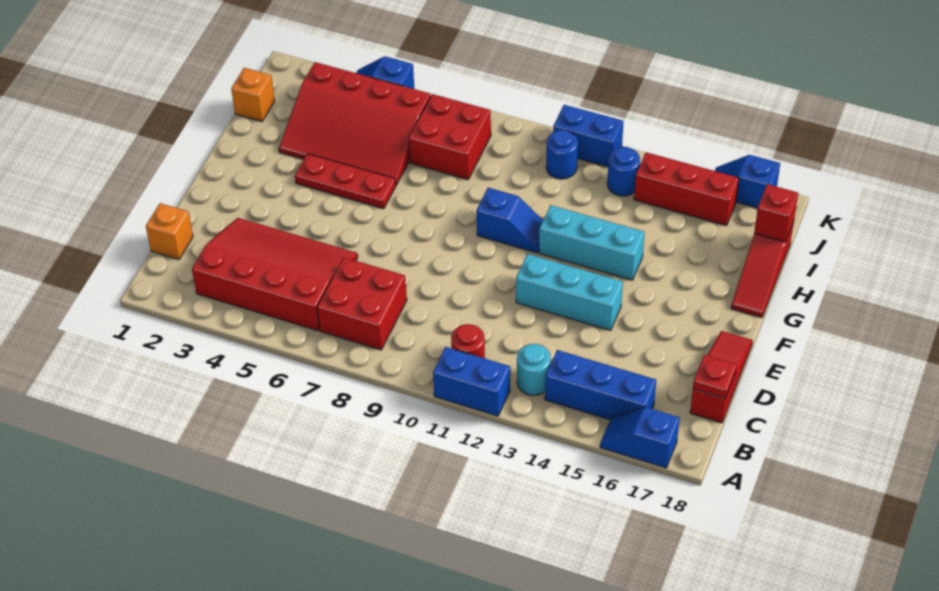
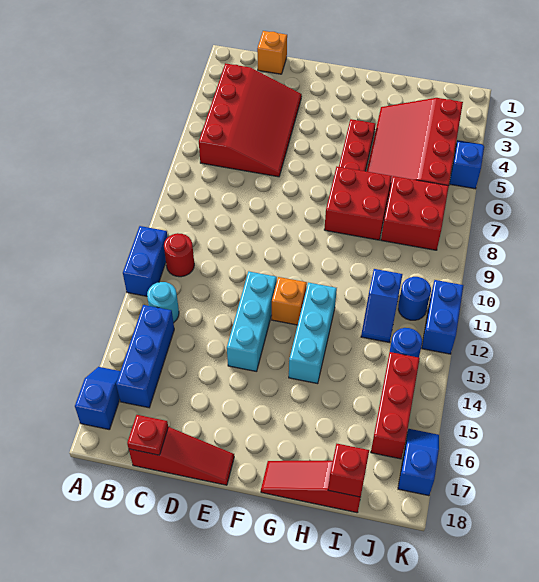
red brick B7:C8 level 1 -> red brick G7:H8 level 1
blue slope G10:G11 level 1 top 10 -> blue slope I11:I12 level 1 top 11
orange brick I1 level 1 -> orange brick F12 level 1

